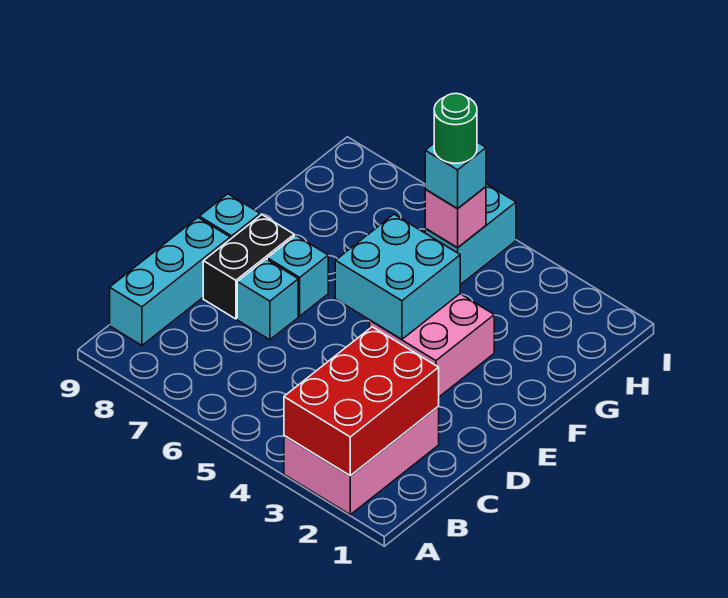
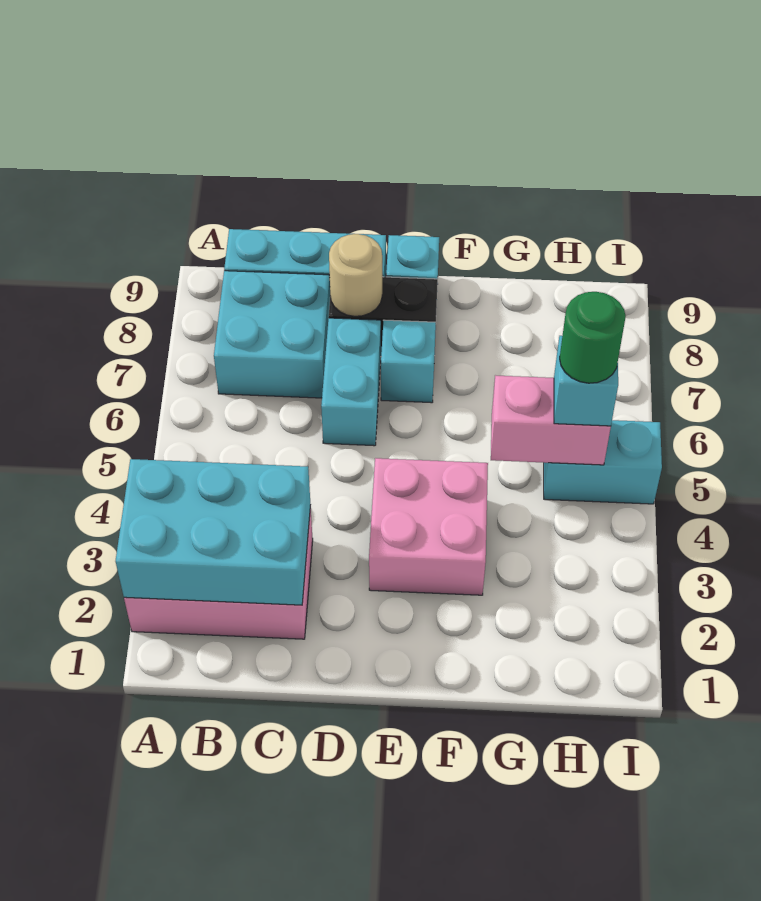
red brick A2:C3 level 2 -> cyan brick A2:C3 level 2
cyan brick D7 level 1 -> cyan brick D6:D7 level 1
none -> tan round brick D8 level 2
cyan brick E4:F5 level 2 -> cyan brick B7:C8 level 1
pink brick H5 level 2 -> pink brick G5:H5 level 2

